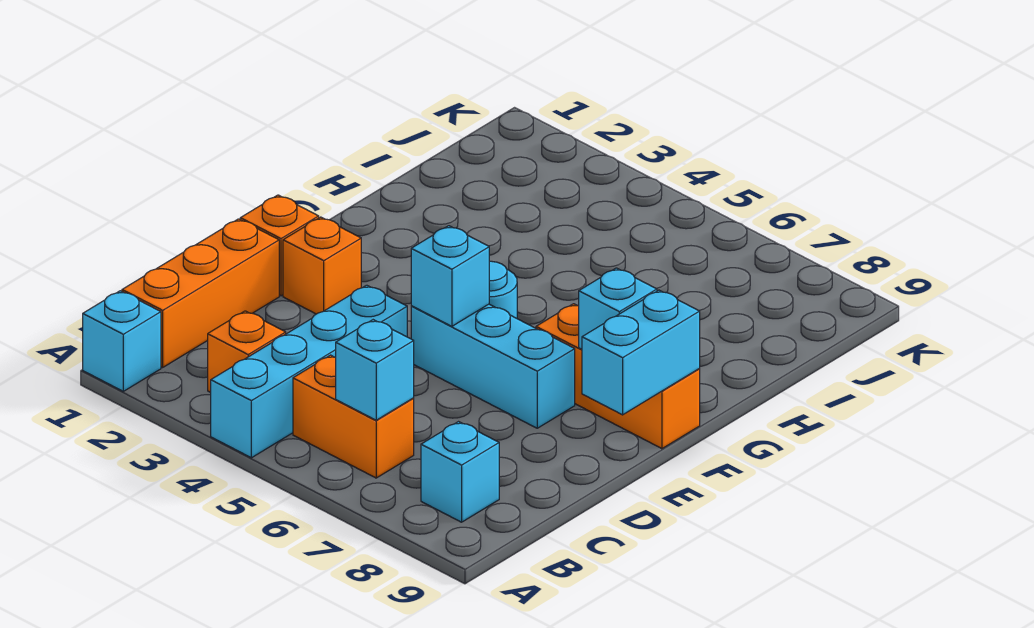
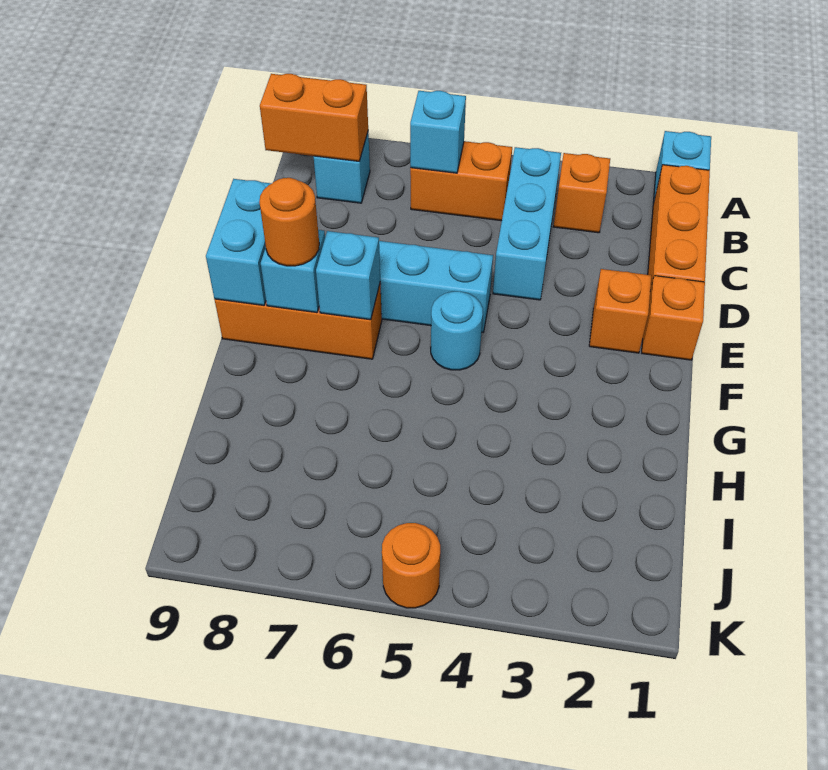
cyan brick A4:D4 level 1 -> cyan brick B4:D4 level 1
none -> orange brick B8:B9 level 2
cyan brick E5 level 2 -> cyan brick F7 level 2
none -> orange round brick F8 level 3
none -> orange round brick K5 level 1

